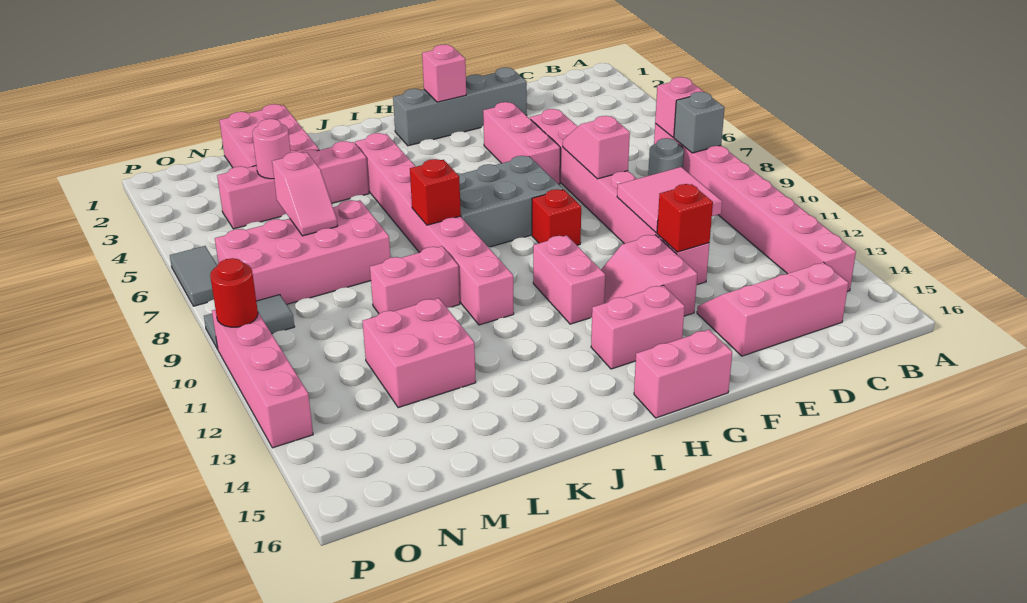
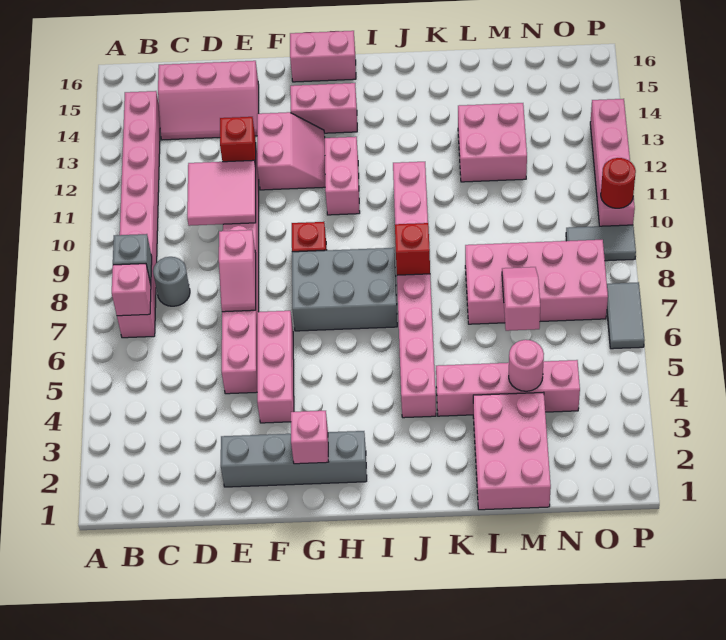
pink brick K10:L10 level 1 -> none

